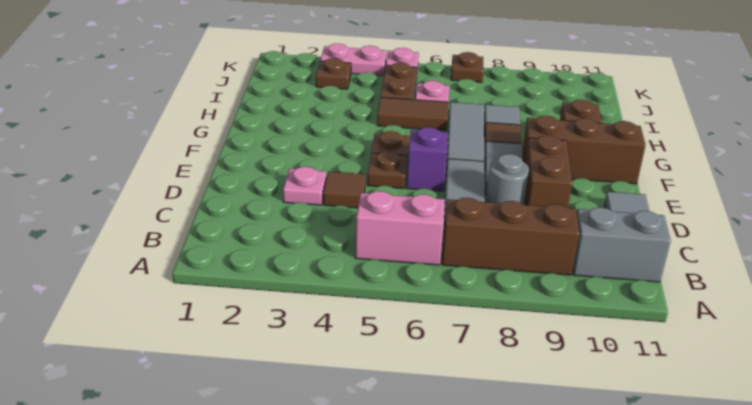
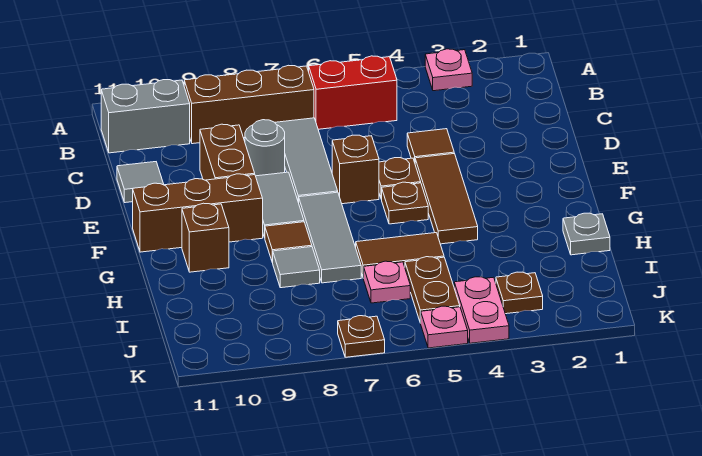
pink brick B5:B6 level 1 -> red brick B5:B6 level 1
pink plate D3 level 1 -> pink plate A3 level 1
none -> brown tile E4:G4 level 1
purple brick E6 level 1 -> brown brick E6 level 1
none -> grey plate H1 level 1
pink plate K3:K4 level 1 -> pink plate J4:K4 level 1

